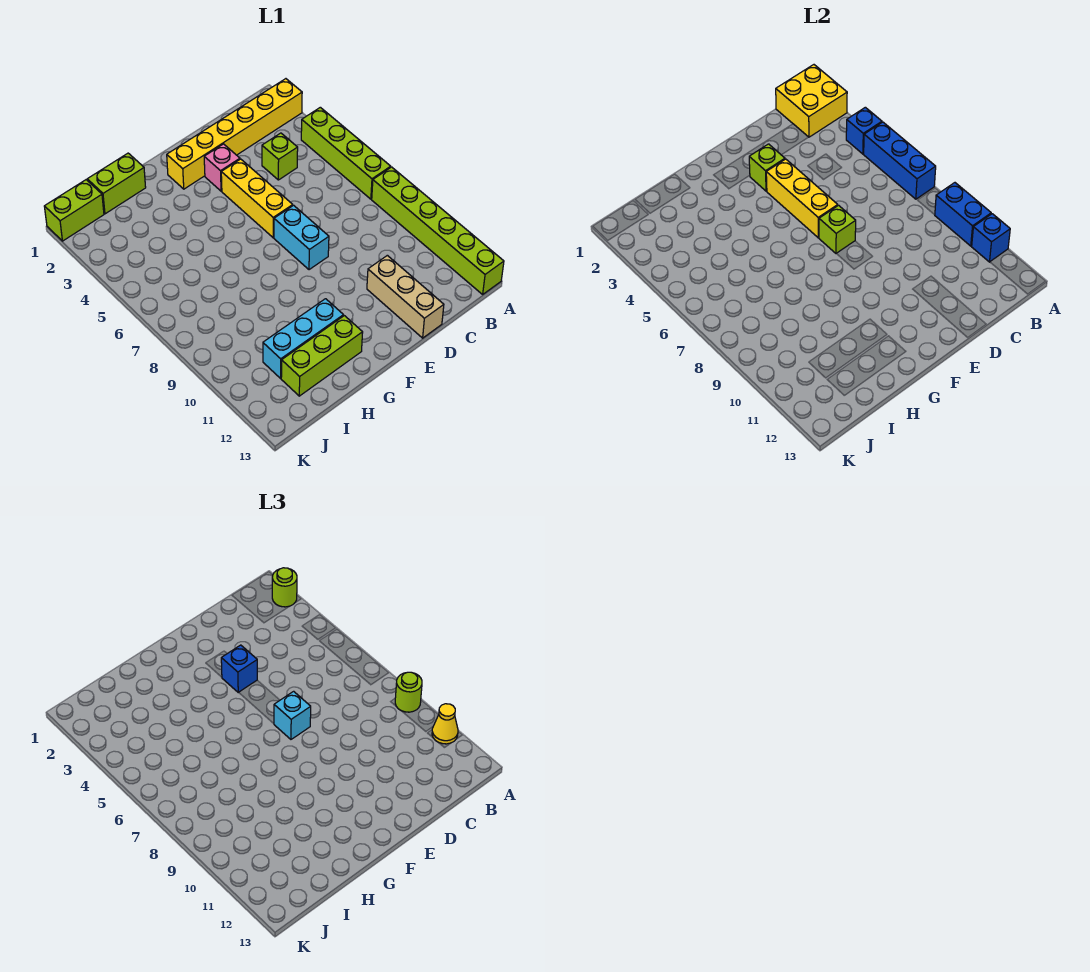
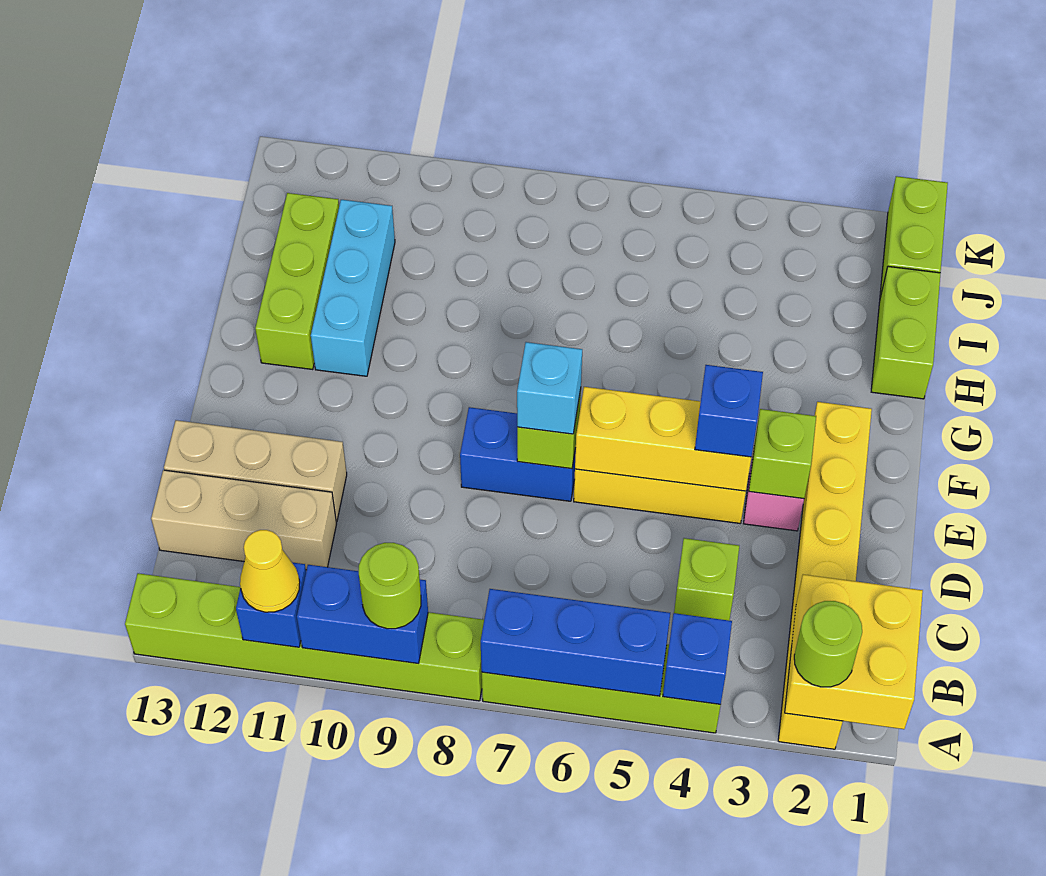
none -> tan brick C11:C13 level 1
cyan brick E7:E8 level 1 -> blue brick E7:E8 level 1

